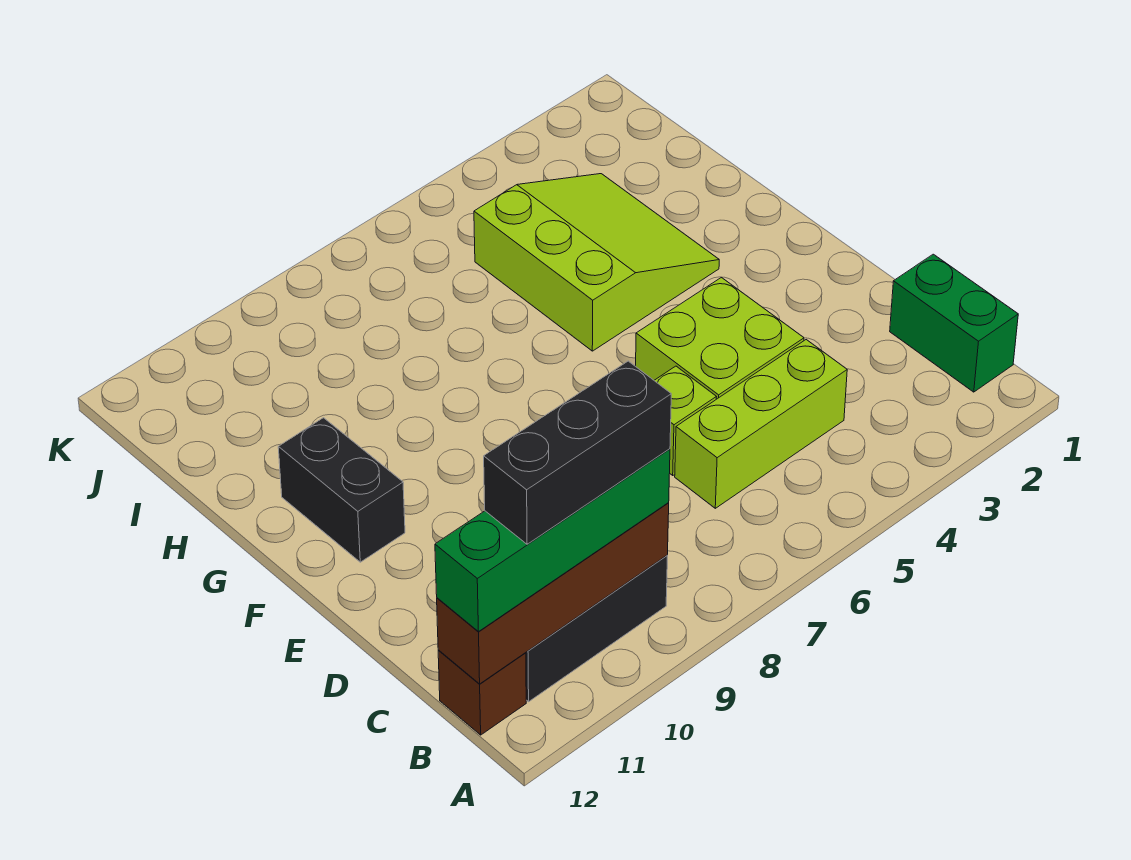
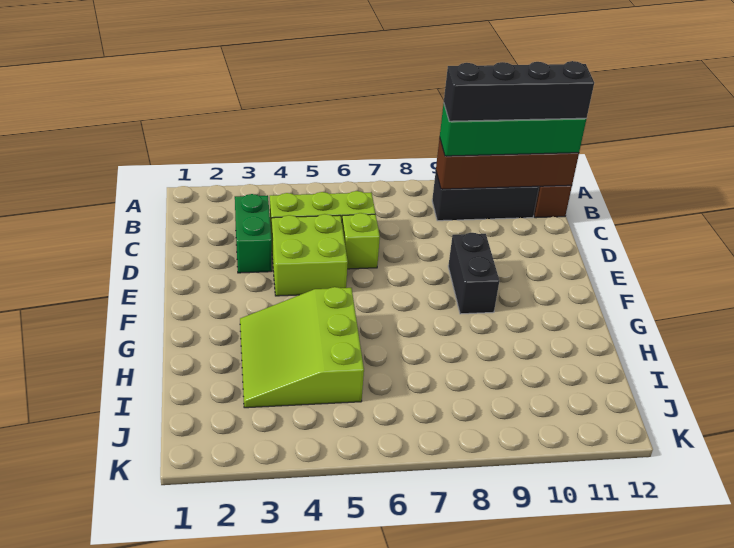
green brick B1:C1 level 1 -> green brick C3:D3 level 1
black brick B9:B11 level 4 -> black brick B9:B12 level 4
black brick F11:G11 level 1 -> black brick E9:F9 level 1

